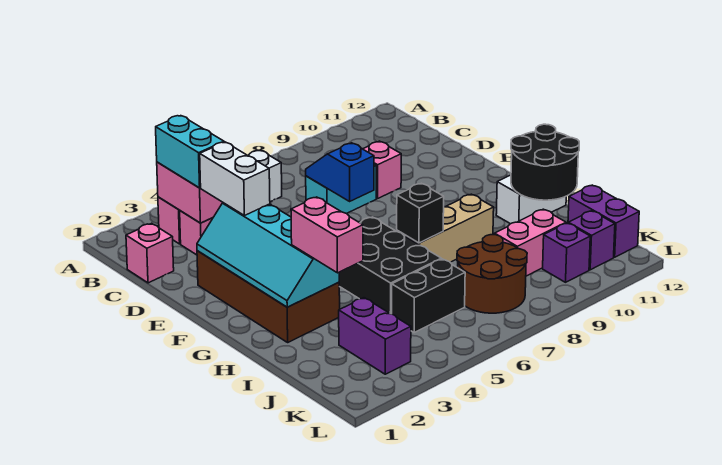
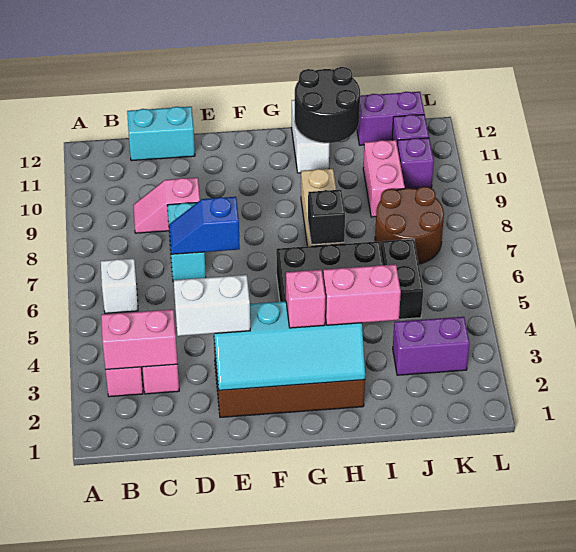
cyan brick B3:C3 level 3 -> cyan brick C12:D12 level 1
pink brick C1 level 1 -> pink brick G3 level 3

